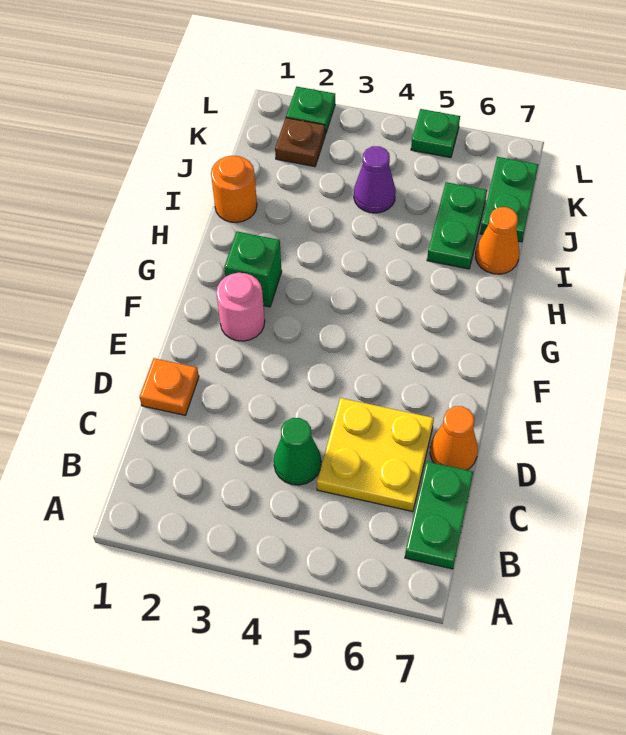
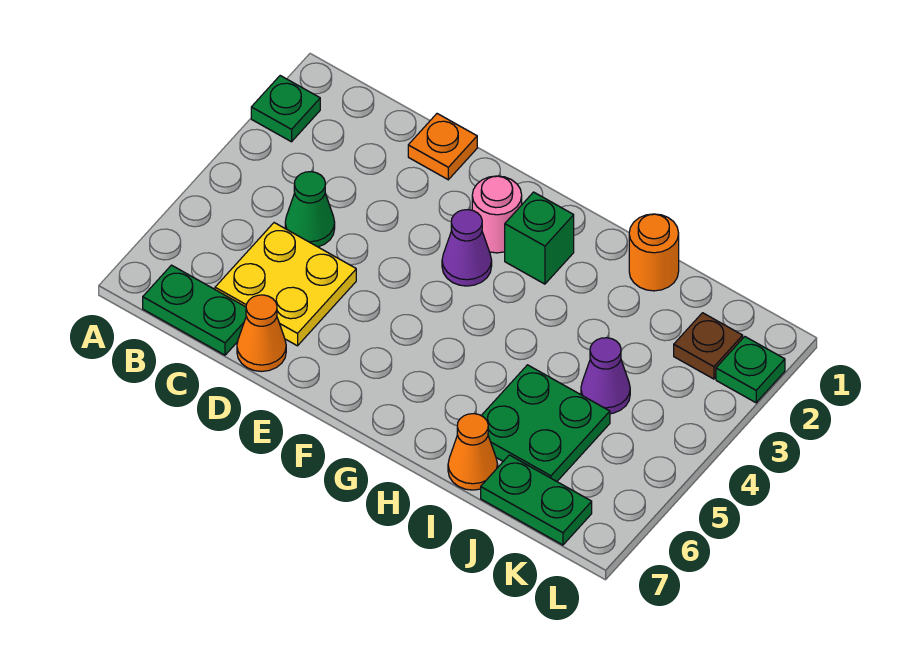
none -> purple cone F3 level 1
green plate I6:J6 level 1 -> green plate I5:J6 level 1
green plate L5 level 1 -> green plate A2 level 1

